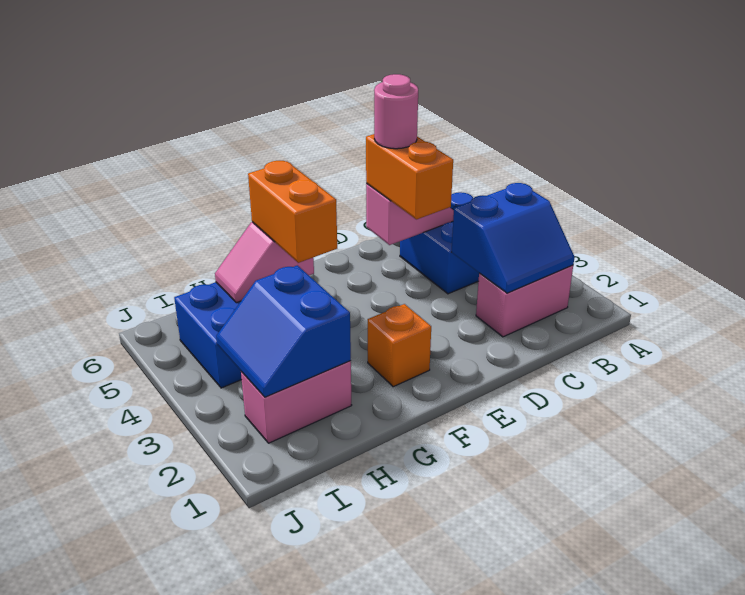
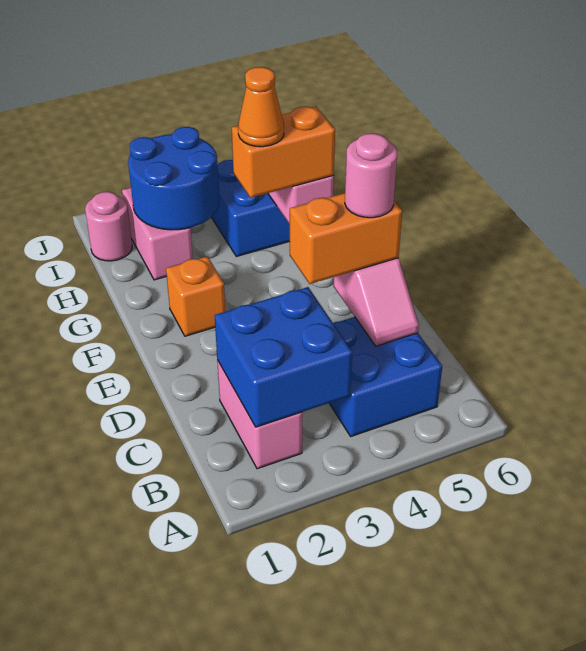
blue slope B2:C3 level 2 top 3 -> blue brick B2:C3 level 2
none -> orange cone G4 level 4
blue slope H2:I3 level 2 top H -> blue round brick H2:I3 level 2
none -> pink round brick I1 level 1

